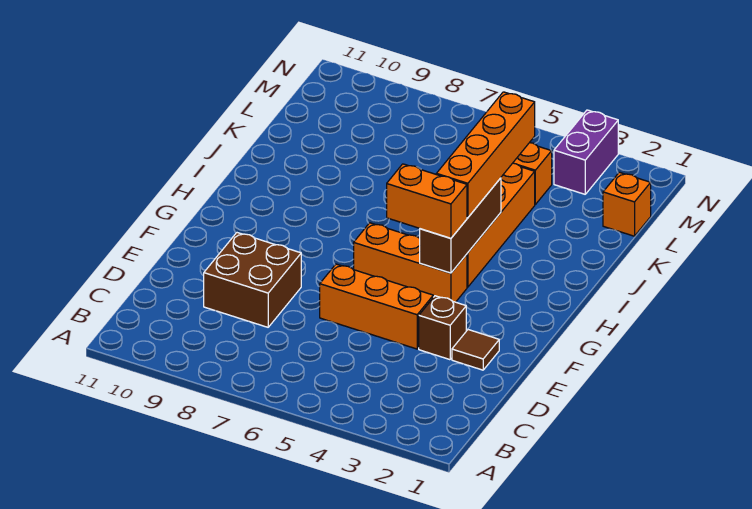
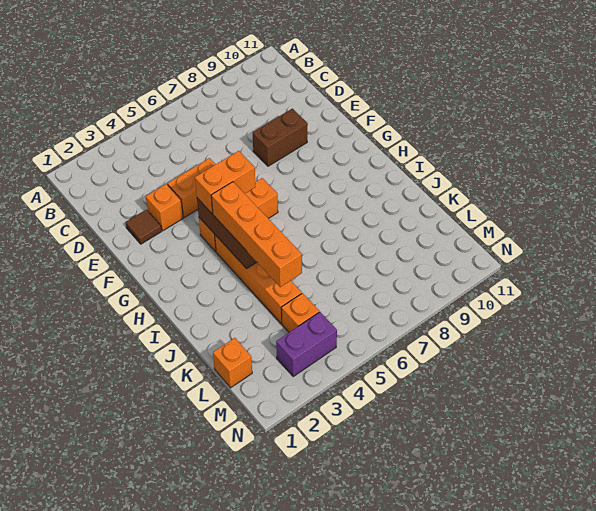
brown brick D8:E9 level 1 -> brown brick E8:E9 level 1
brown brick E3 level 1 -> orange brick E3 level 1
orange brick E4:E6 level 1 -> orange brick E4:E5 level 1
purple brick M3:N3 level 1 -> purple brick M3:M4 level 1

